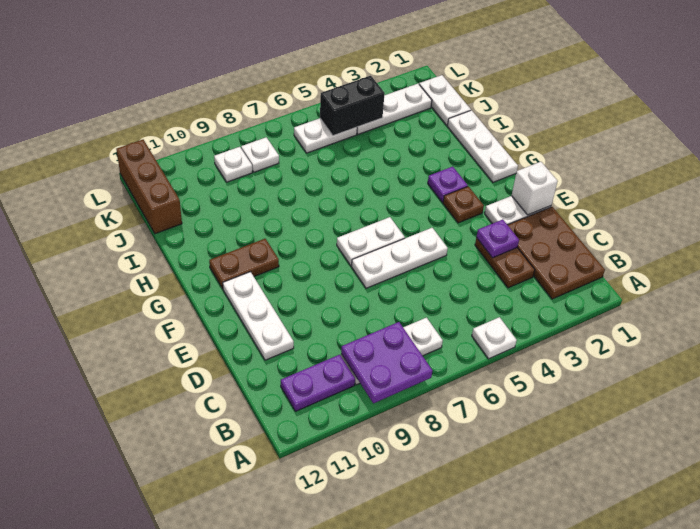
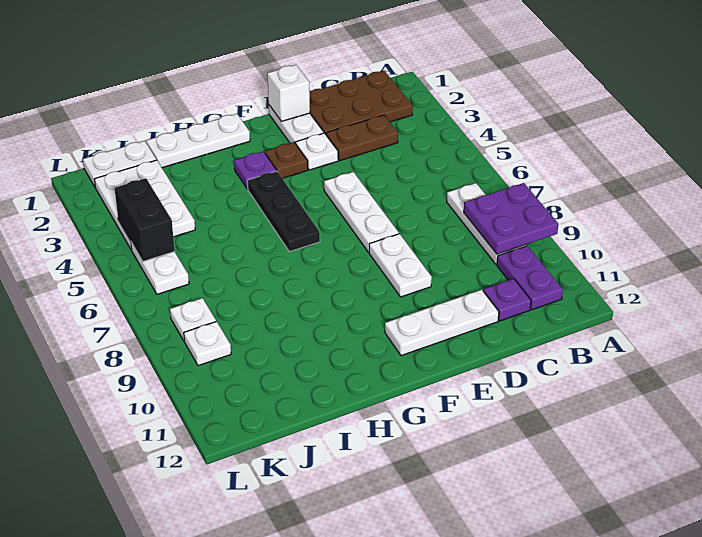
white plate A5 level 1 -> white plate E3 level 1
purple plate D3 level 2 -> purple plate C11 level 1
white plate F6:F7 level 1 -> white plate E8:E9 level 1
none -> black plate G4:G6 level 1
brown plate G10:G11 level 1 -> none
brown brick J12:L12 level 1 -> none
white plate K2:K4 level 1 -> white plate J2:K4 level 1

